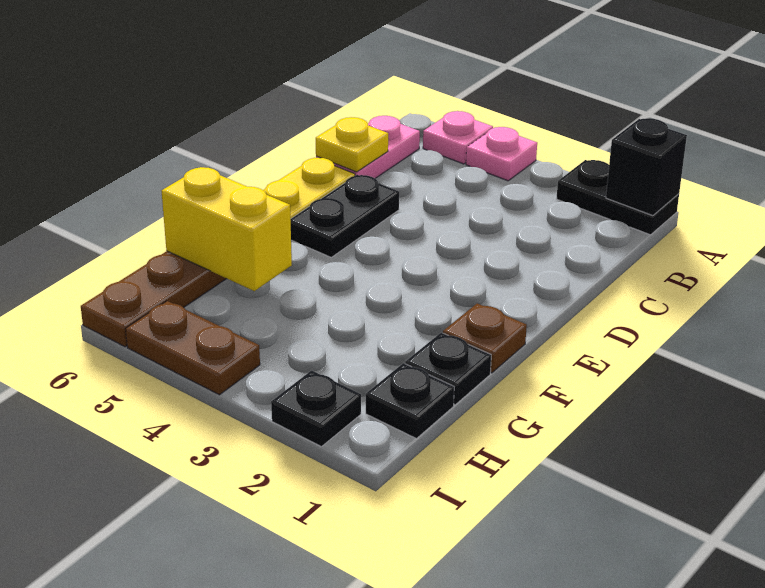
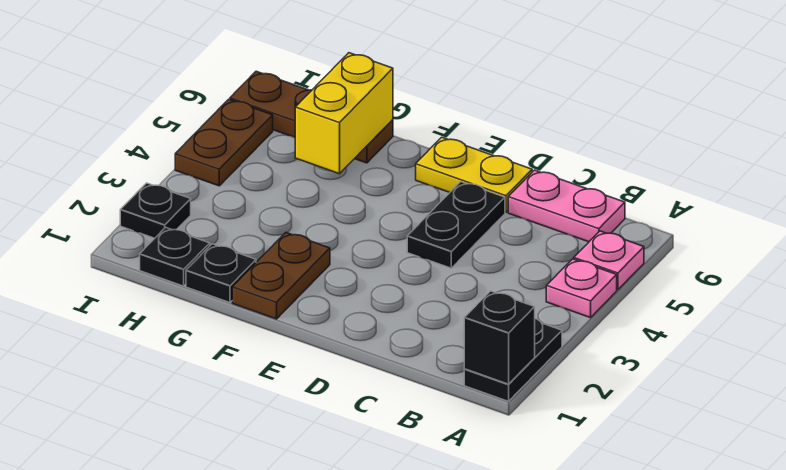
yellow plate C6 level 2 -> none
black plate D5:E5 level 1 -> black plate D4:D5 level 1
brown plate F1 level 1 -> brown plate F1:F2 level 1

